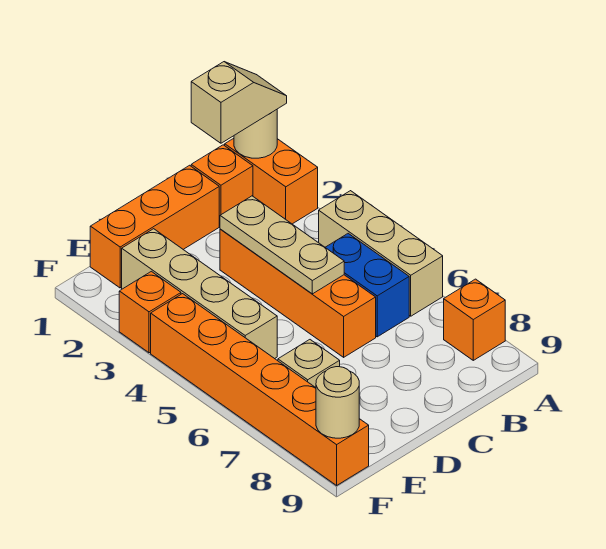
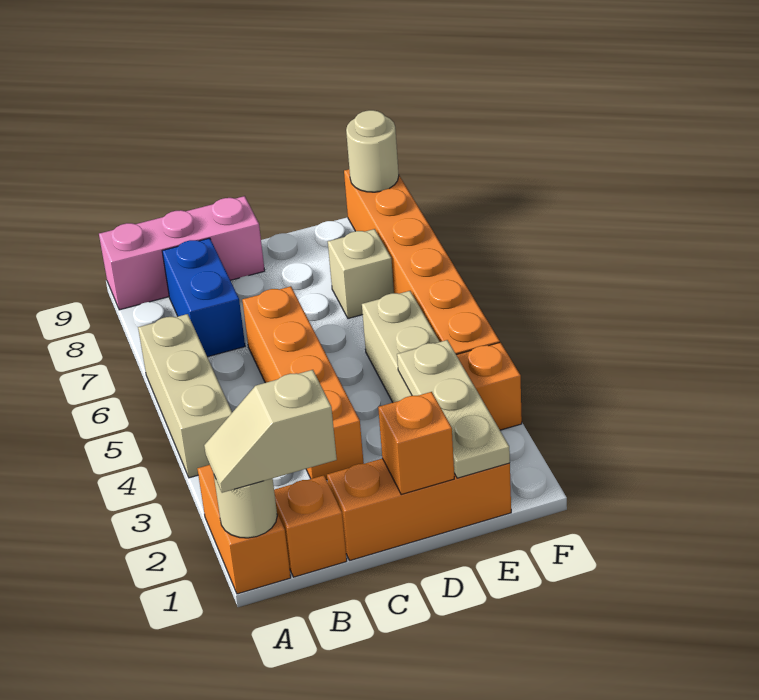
orange brick A8 level 1 -> orange brick D1 level 2
none -> pink brick A9:C9 level 1
blue brick B5:B6 level 1 -> blue brick B7:B8 level 1
tan plate C3:C5 level 2 -> tan plate E1:E3 level 2

